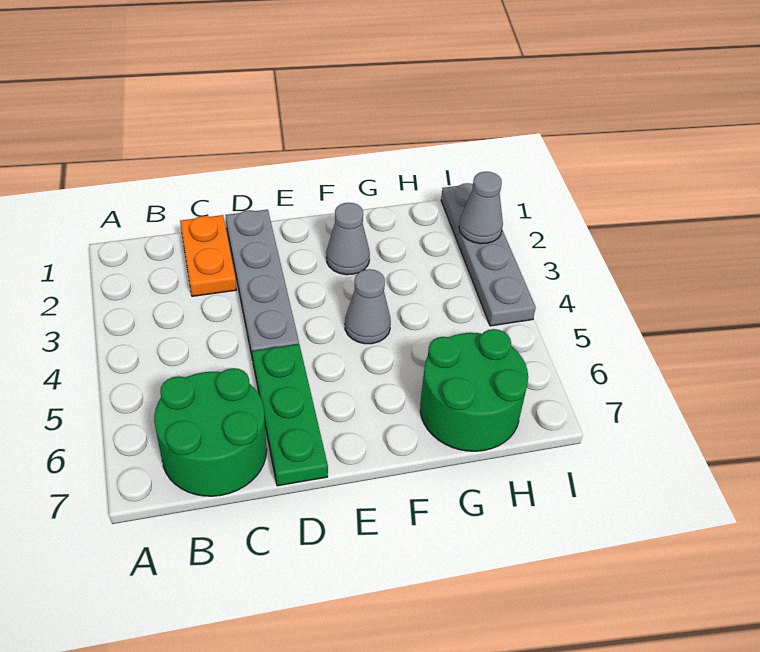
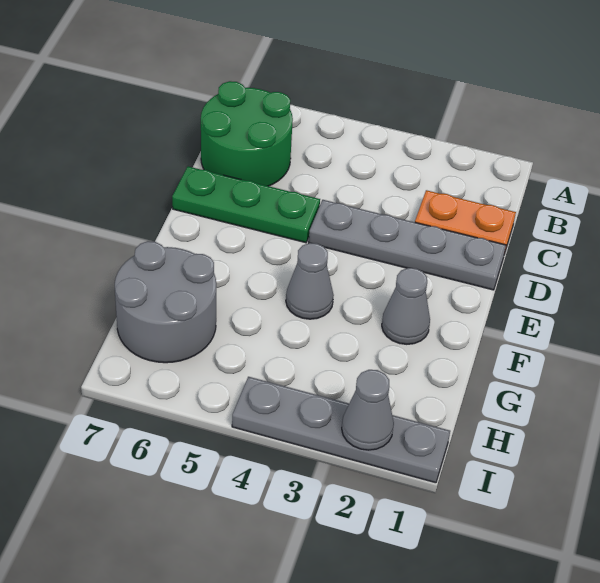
green round brick G6:H7 level 1 -> grey round brick G6:H7 level 1

